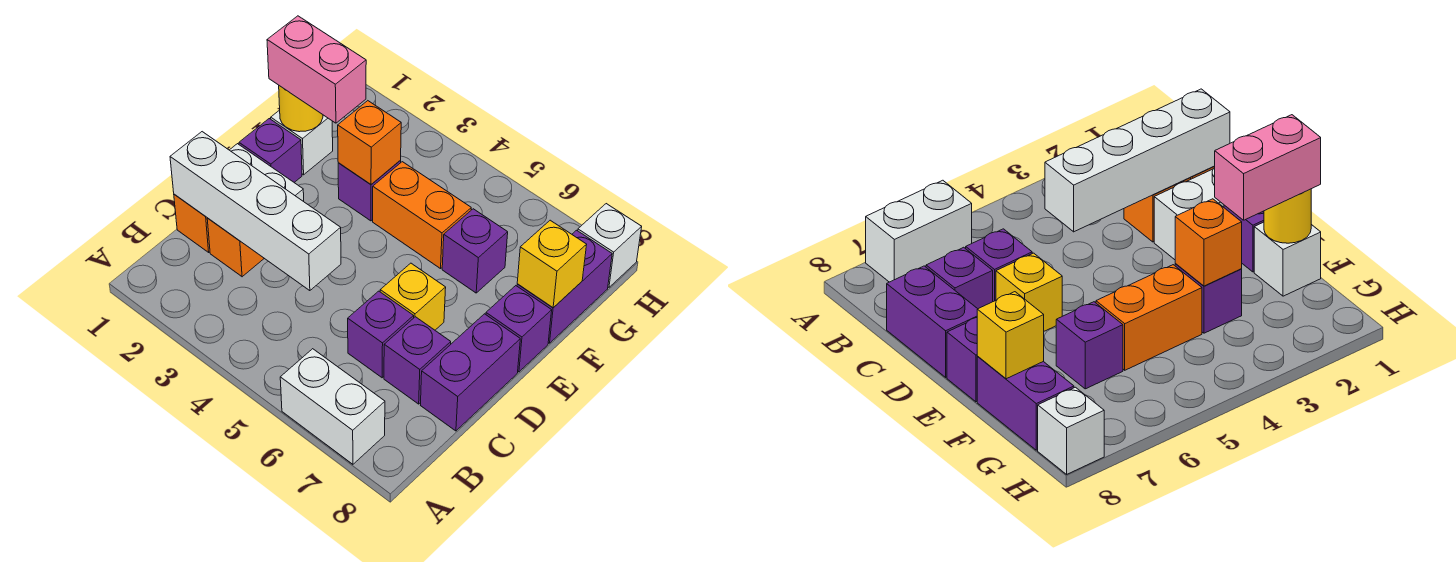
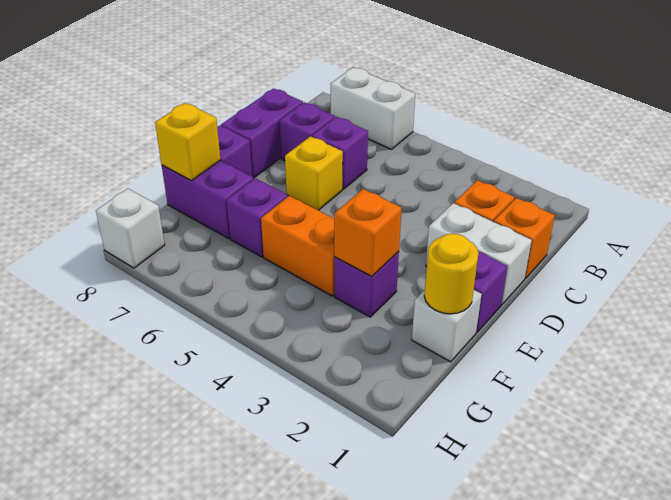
white brick C1:C4 level 2 -> none
pink brick F1:F2 level 3 -> none
purple brick F8:G8 level 1 -> purple brick F7:F8 level 1

